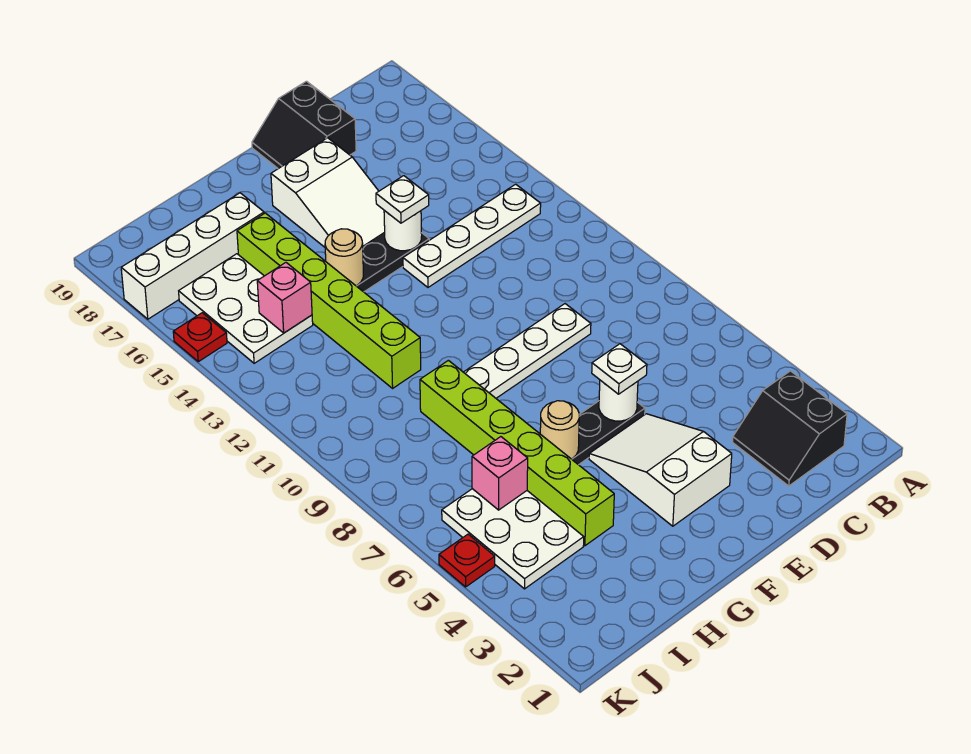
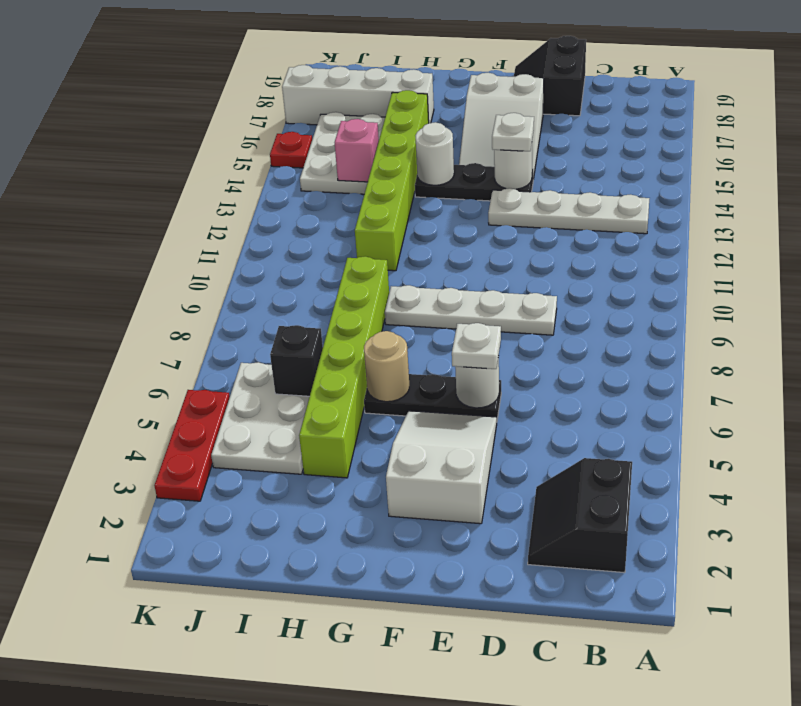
tan round brick G14 level 2 -> white round brick G14 level 2
pink brick I6 level 2 -> black brick I6 level 2
red plate K5 level 1 -> red plate K3:K5 level 1

